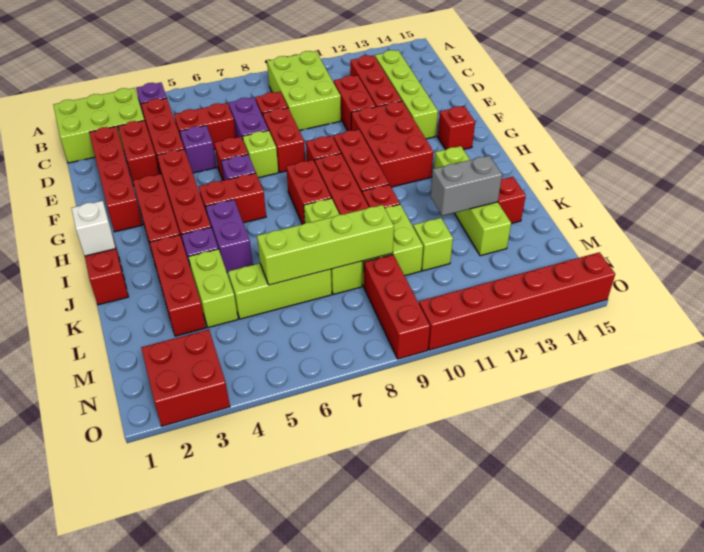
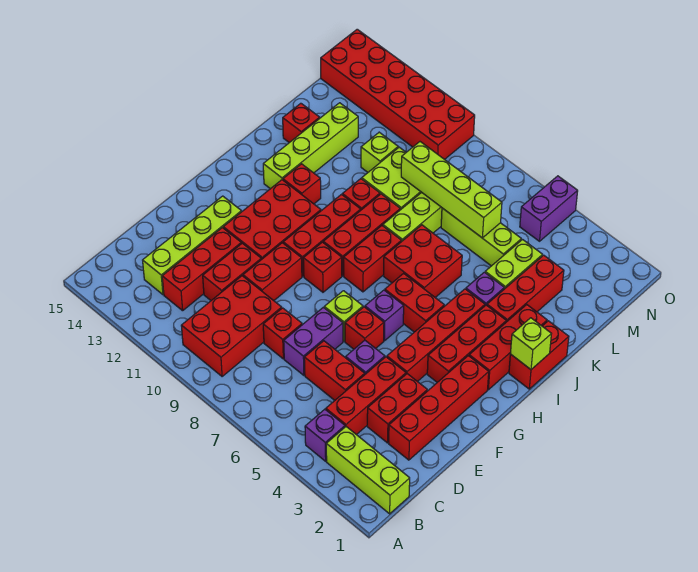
lime brick B1:C3 level 1 -> lime brick B1:B3 level 1
lime brick B9:D10 level 1 -> red brick B9:D10 level 1
red brick E8:F8 level 1 -> red brick E10:F10 level 1
red brick G14 level 1 -> red brick I12 level 1
white brick I1 level 2 -> lime brick I1 level 2
purple brick I5:J5 level 1 -> purple brick N5:O5 level 1
grey brick K12:K13 level 2 -> none
red brick M9:O9 level 1 -> red brick H2:J2 level 1
red brick N2:O3 level 1 -> red brick I6:J7 level 1
red brick O10:O15 level 1 -> red brick N10:O15 level 1

